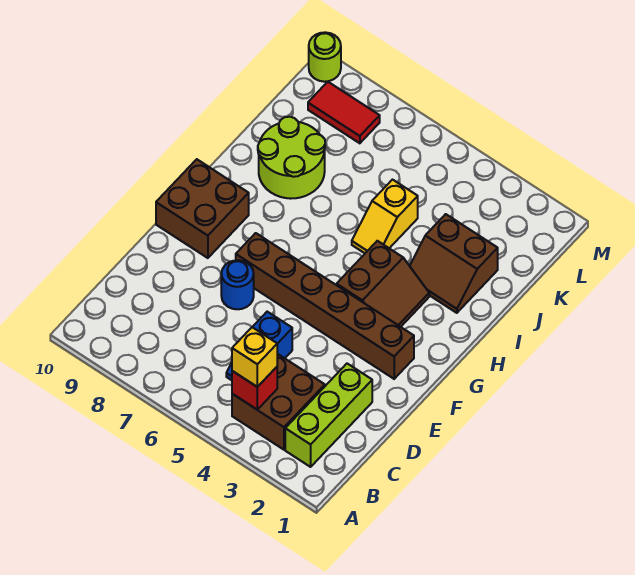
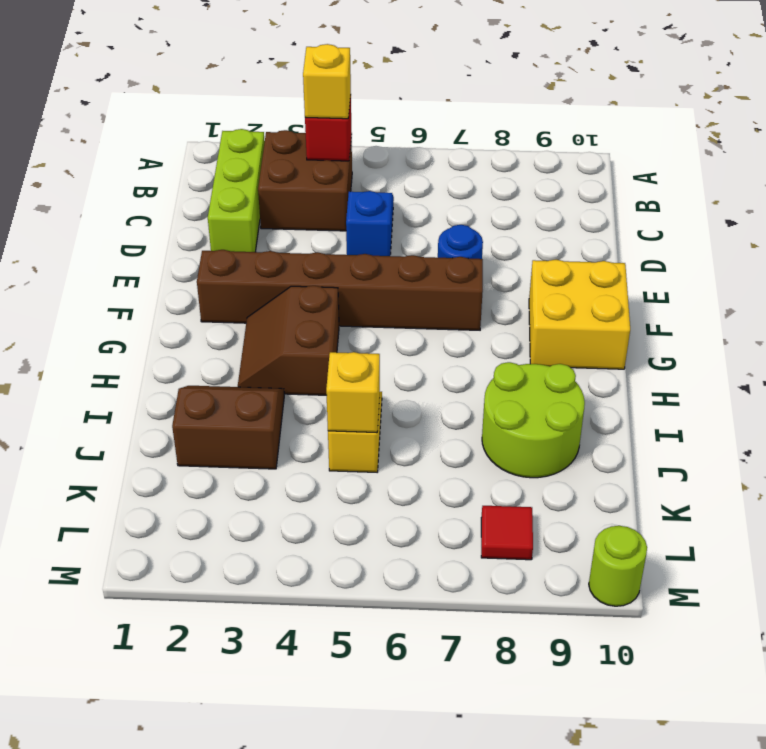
brown brick F9:G10 level 1 -> yellow brick F9:G10 level 1
none -> yellow brick J5 level 2
red tile L8:L9 level 1 -> red tile L8 level 1

